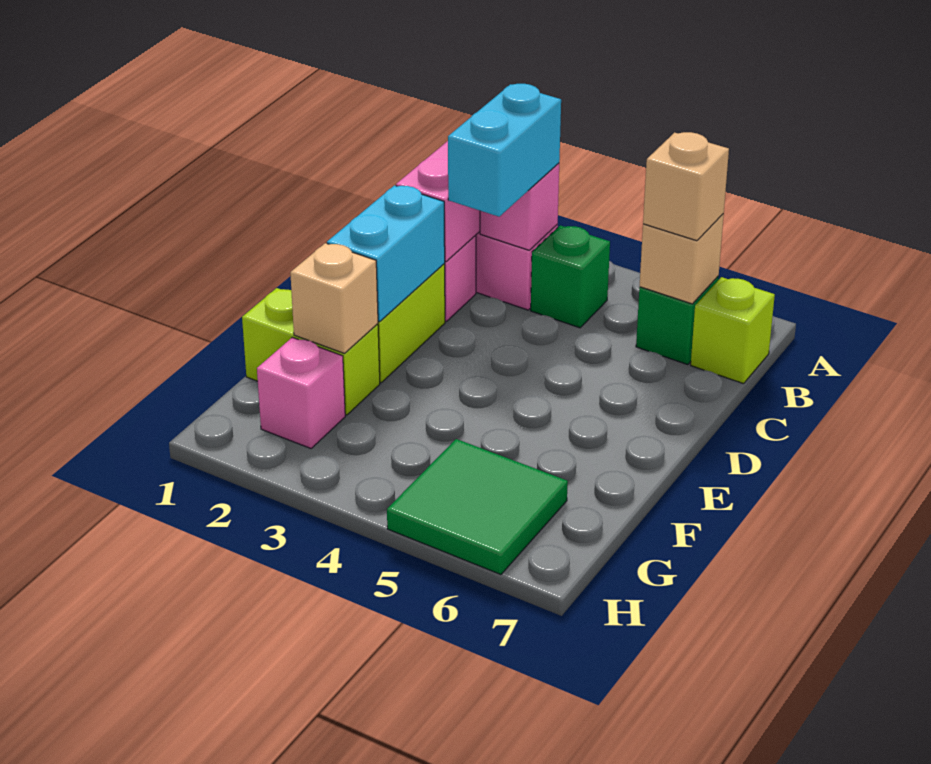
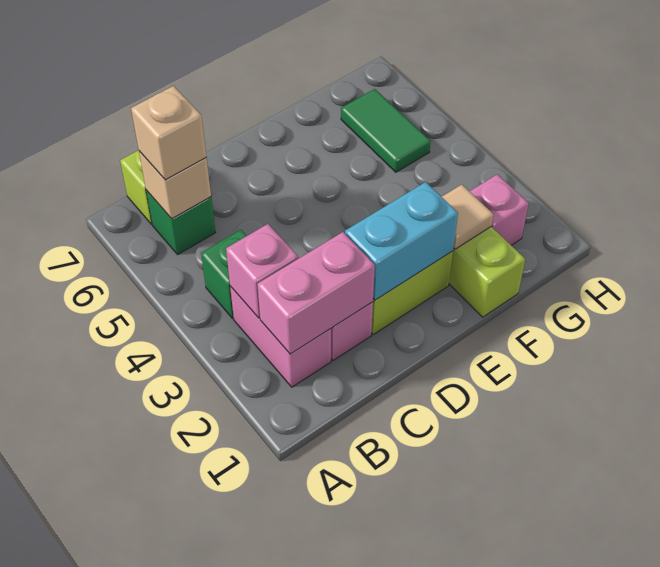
cyan brick B3:C3 level 3 -> none
tan brick F2 level 2 -> tan tile F2 level 2
green tile G5:H6 level 1 -> green tile G5:G6 level 1

